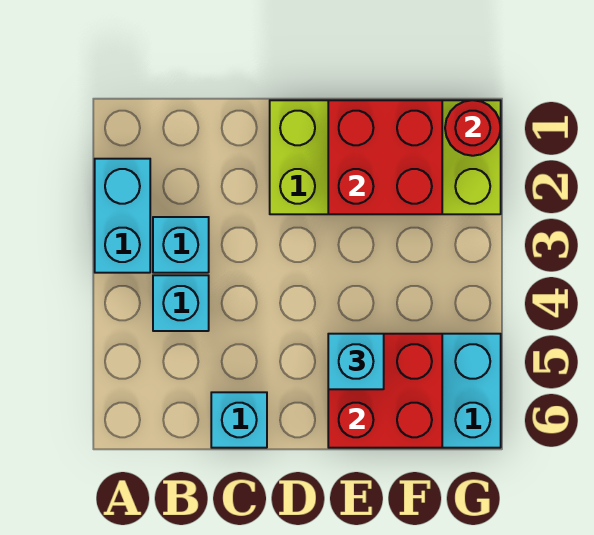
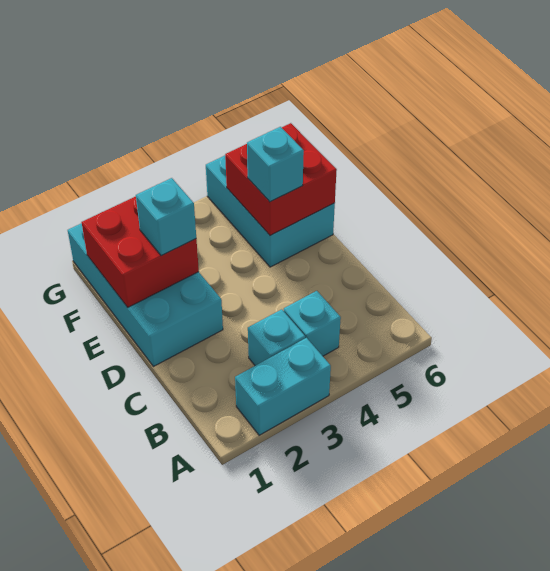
cyan brick C6 level 1 -> cyan brick E2 level 3
lime brick D1:G2 level 1 -> cyan brick D1:G2 level 1
red round brick G1 level 2 -> none

